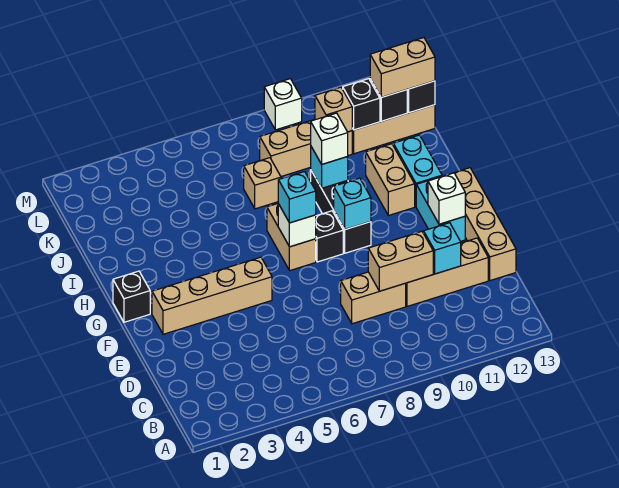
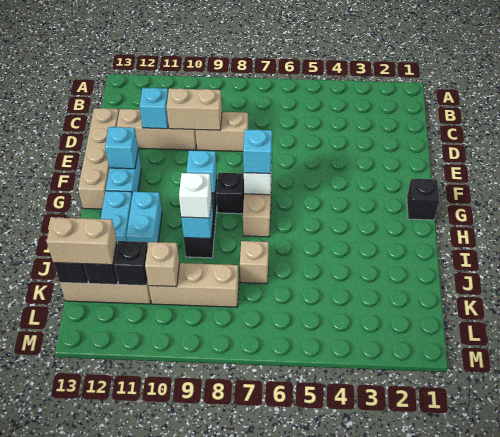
tan brick F2:F5 level 1 -> none
white brick F12 level 2 -> cyan brick F12 level 2
tan brick H11:I11 level 1 -> cyan brick H11:I11 level 1
white brick M9 level 1 -> none

